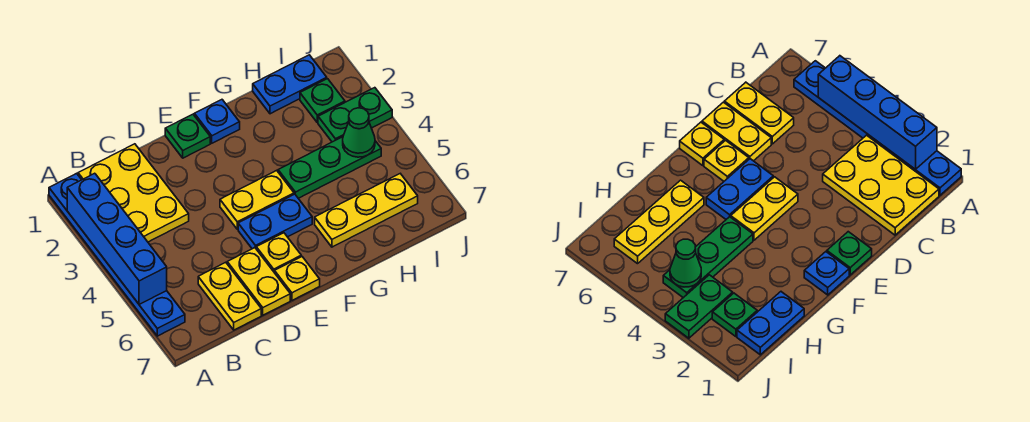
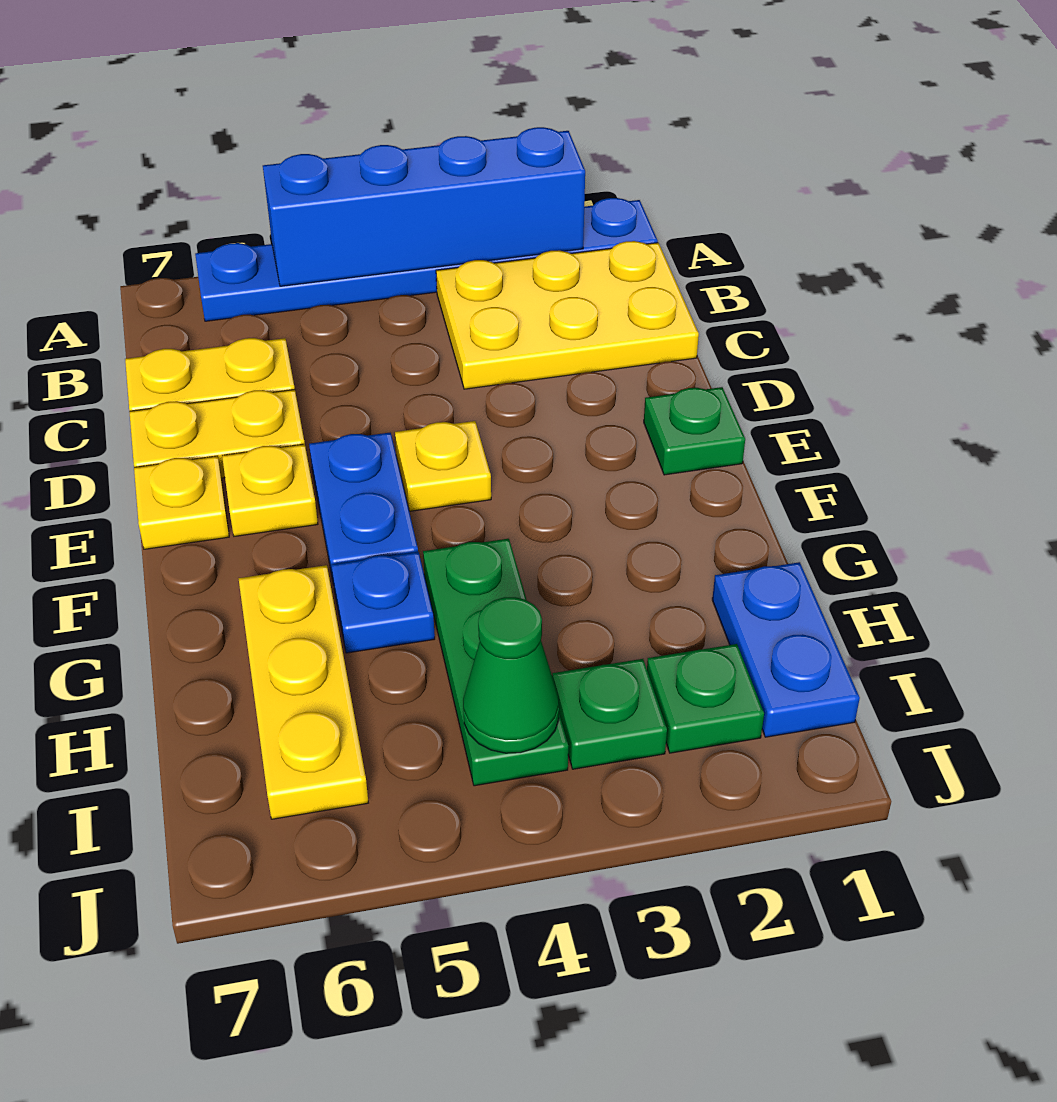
yellow plate E4:F4 level 1 -> yellow plate E4 level 1
blue plate F1 level 1 -> blue plate G5 level 1
green plate I3:J3 level 1 -> green plate I3 level 1

